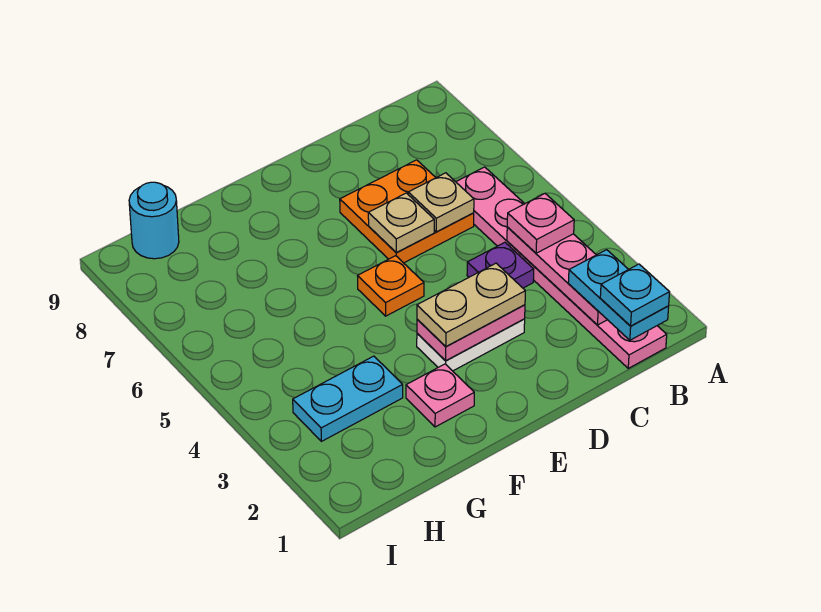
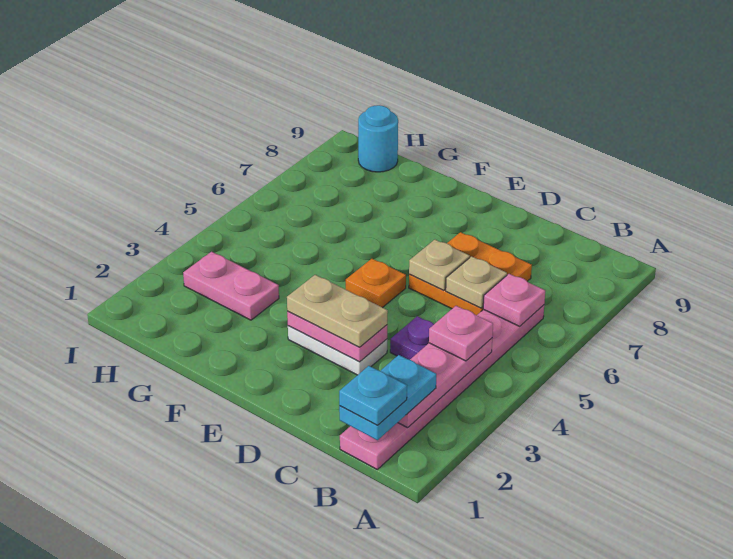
pink plate F2 level 1 -> pink plate B6 level 2
cyan plate G3:H3 level 1 -> pink plate G3:H3 level 1

